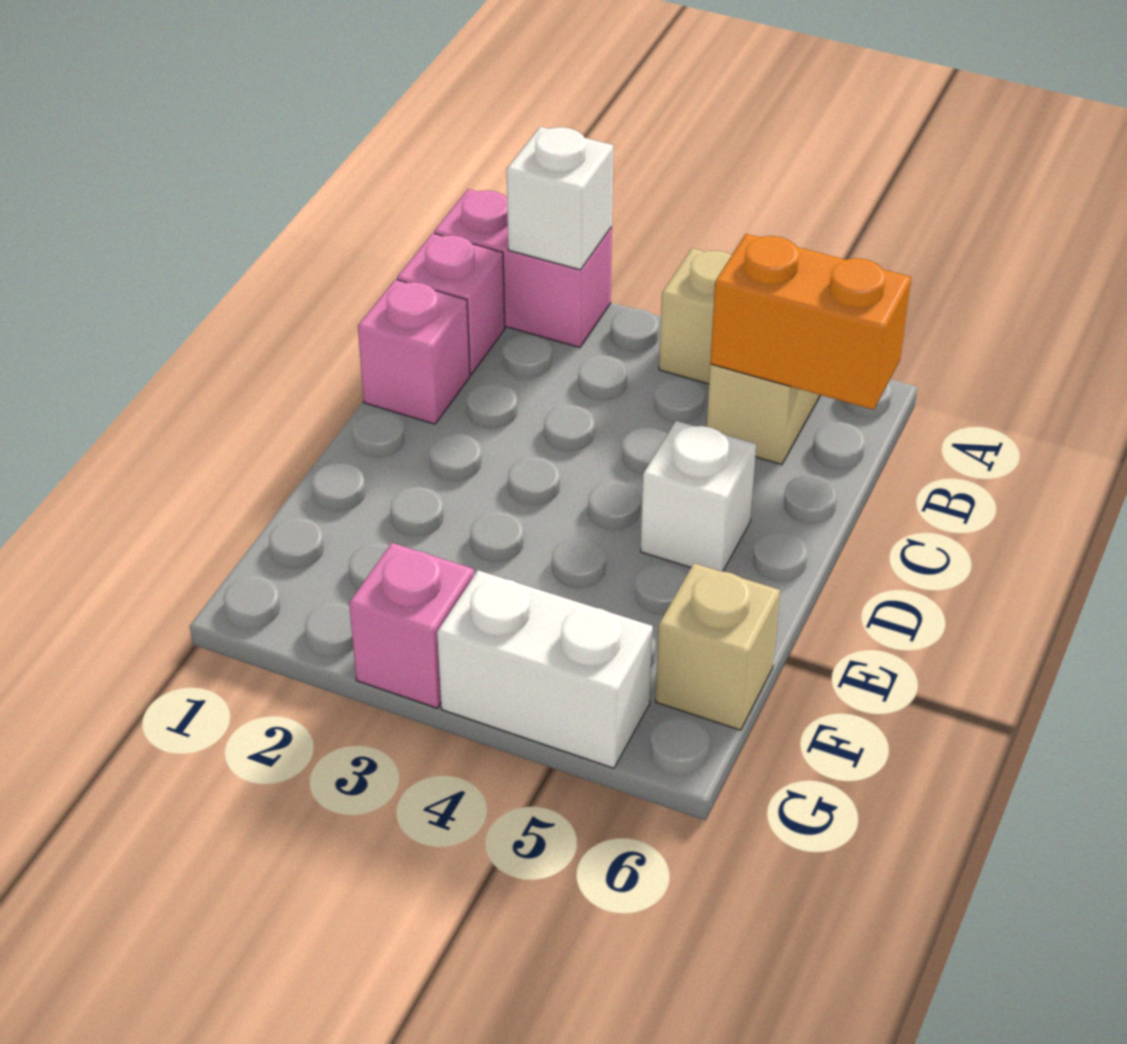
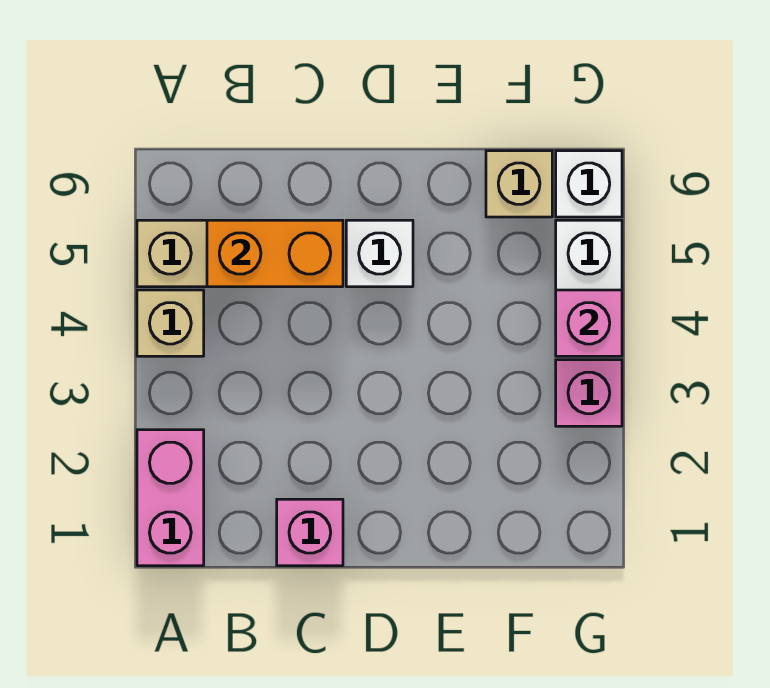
white brick A2 level 2 -> white brick G6 level 1
pink brick B1 level 1 -> pink brick G4 level 2
orange brick B5:B6 level 2 -> orange brick B5:C5 level 2

